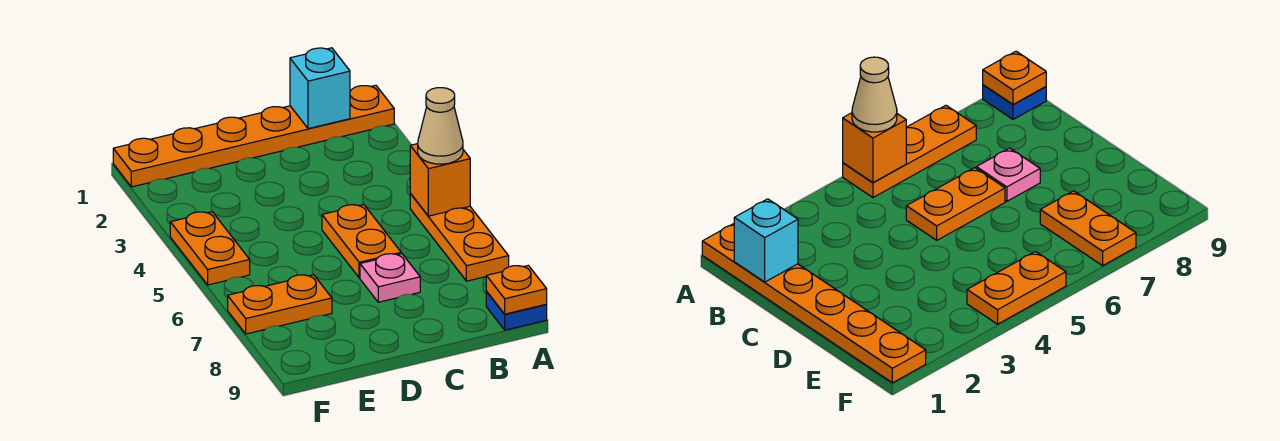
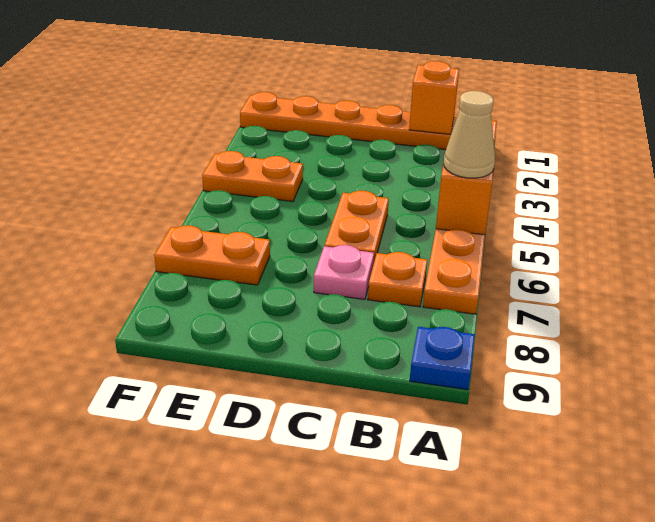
orange plate A9 level 2 -> orange plate B7 level 1
cyan brick B1 level 2 -> orange brick B1 level 2
orange plate F4:F5 level 1 -> orange plate E4:F4 level 1

